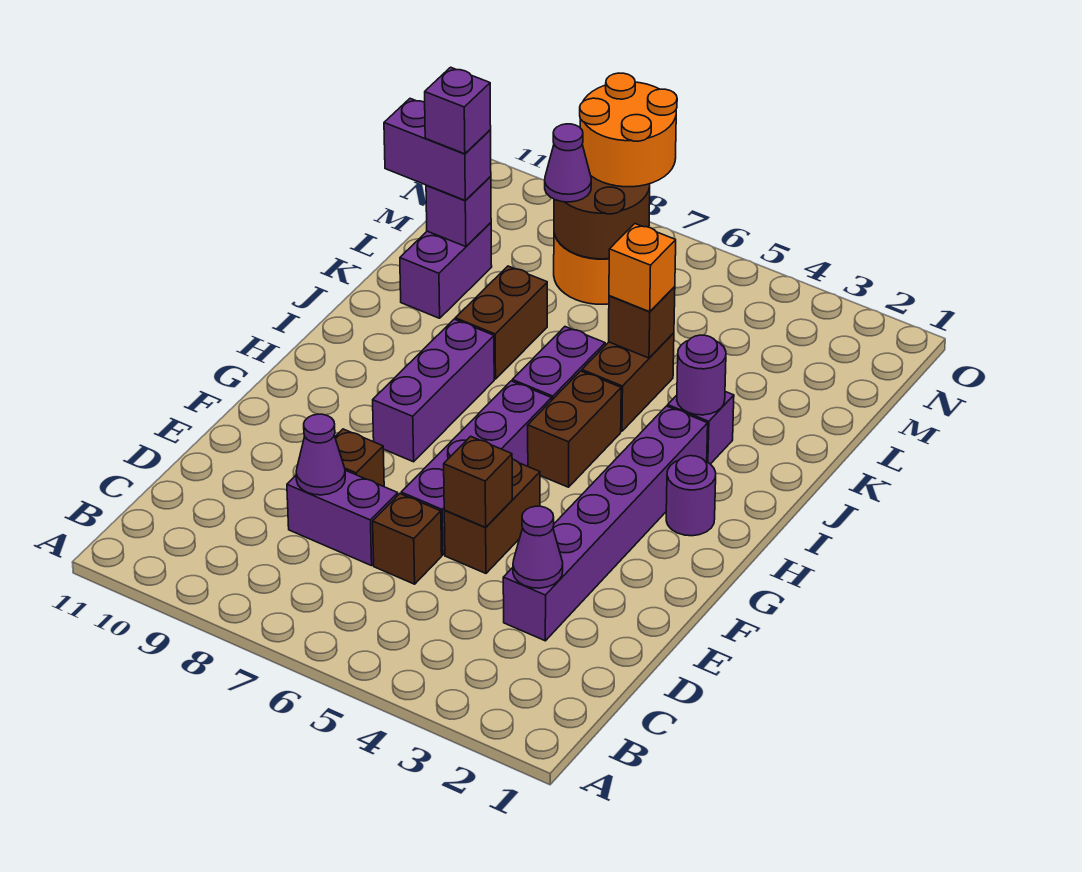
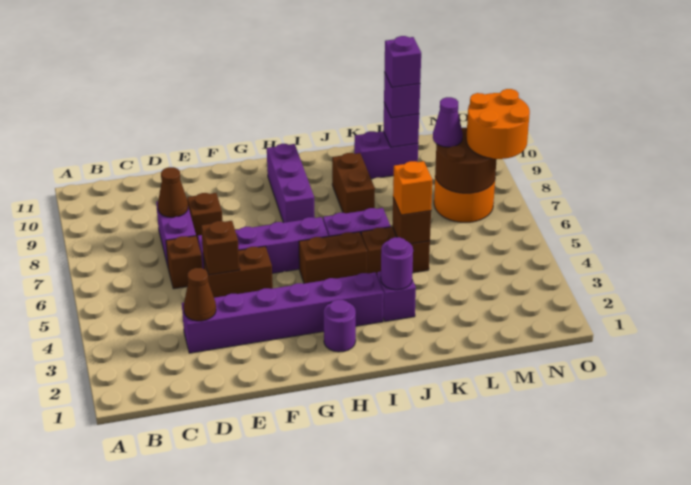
purple cone D3 level 2 -> brown cone D3 level 2
purple cone D8 level 2 -> brown cone D8 level 2
purple brick G8:I8 level 1 -> purple brick H8:H10 level 1
brown brick J8:K8 level 1 -> brown brick J8:J9 level 1
purple brick L10:L11 level 3 -> purple brick L10 level 3

